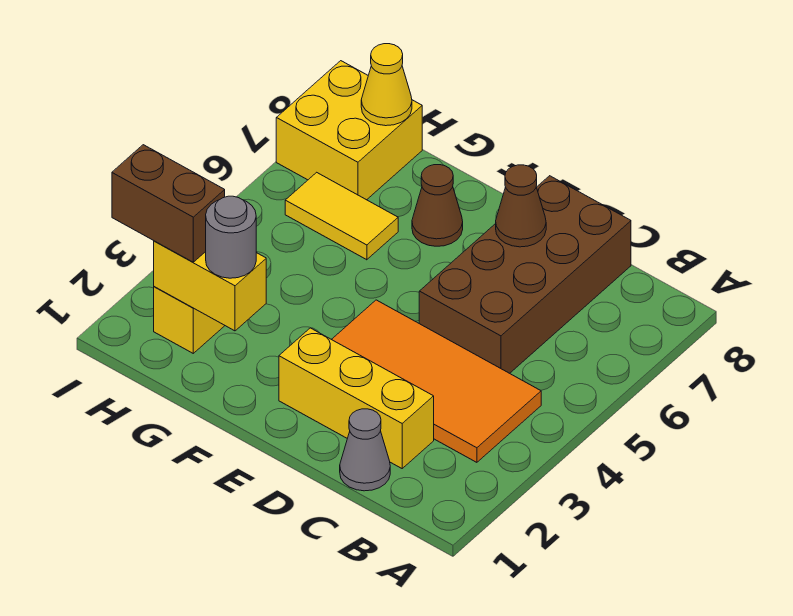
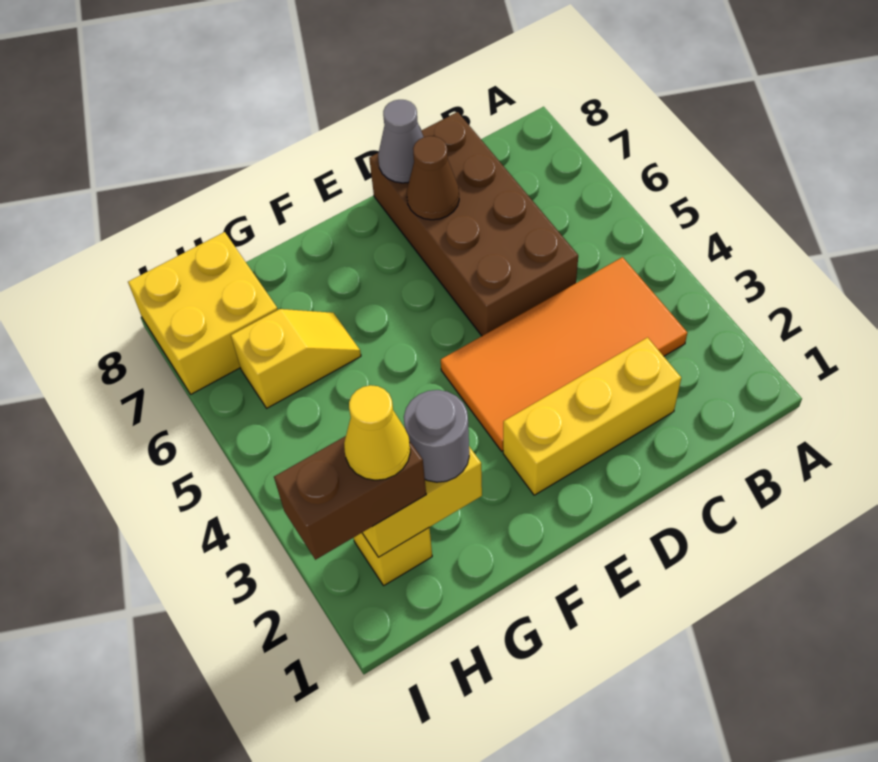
grey cone C1 level 1 -> grey cone D8 level 2
brown cone F7 level 1 -> none
yellow tile G6:H6 level 1 -> yellow slope G6:H6 level 1 top H
yellow cone H8 level 2 -> yellow cone H2 level 4

